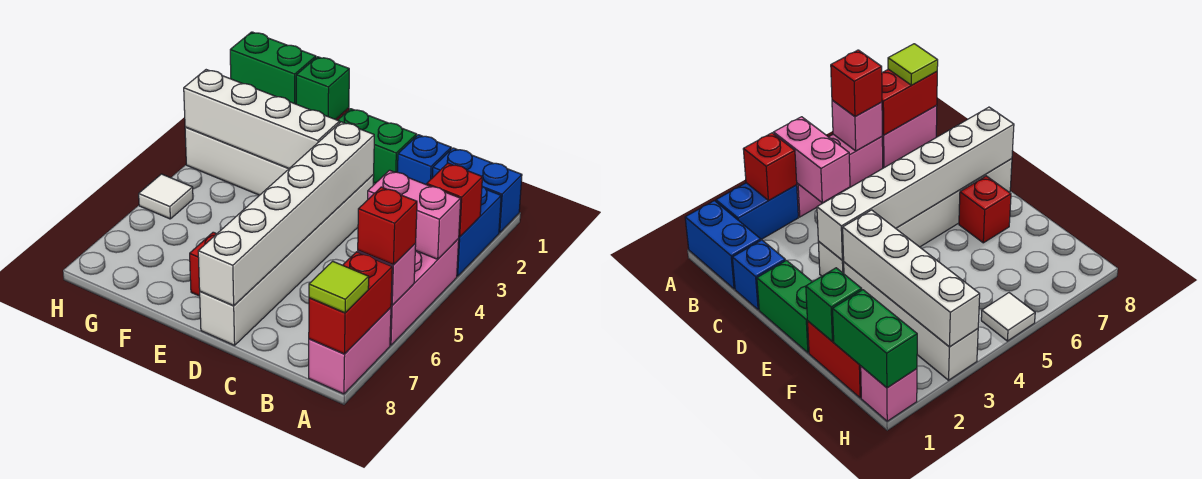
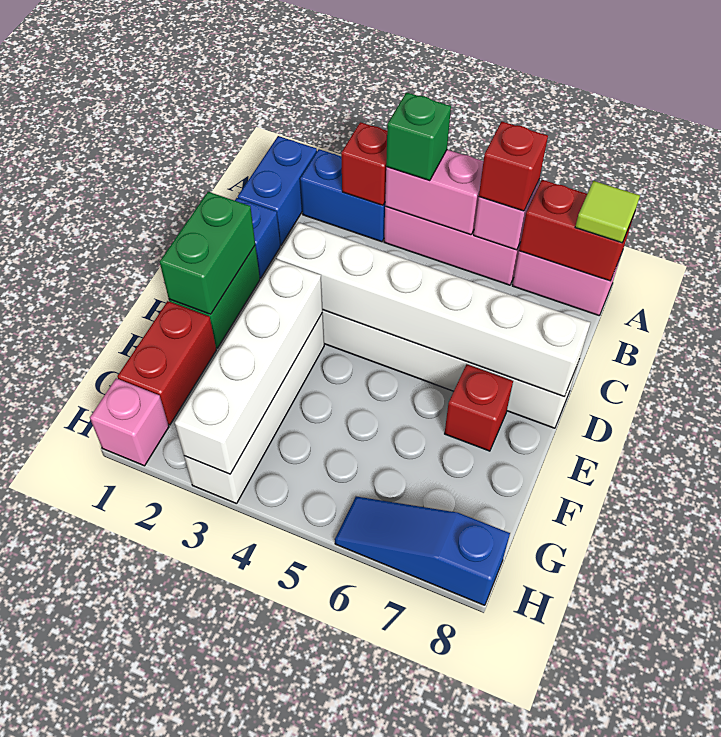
pink brick A4:B4 level 2 -> pink brick A4:A5 level 2
green brick F1 level 2 -> green brick A4 level 3
green brick G1:H1 level 2 -> green brick D1:E1 level 2
white tile H5 level 1 -> none
none -> blue slope H6:H8 level 1 top 8

